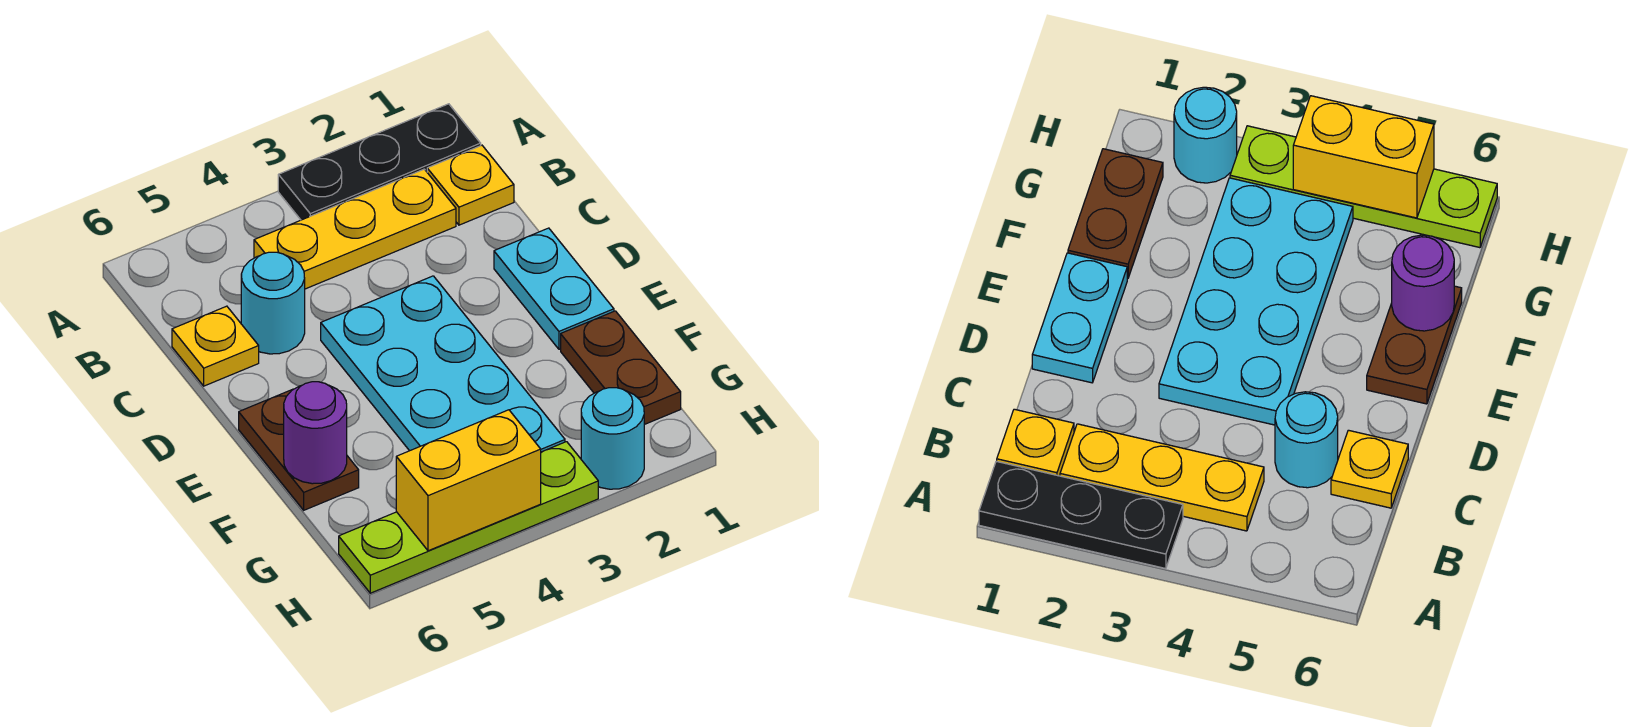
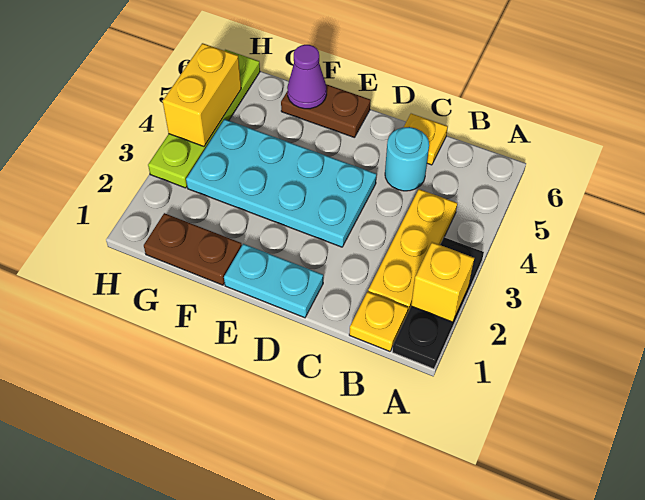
none -> yellow brick A2 level 2
purple round brick F6 level 2 -> purple cone F6 level 2
cyan round brick H2 level 1 -> none

